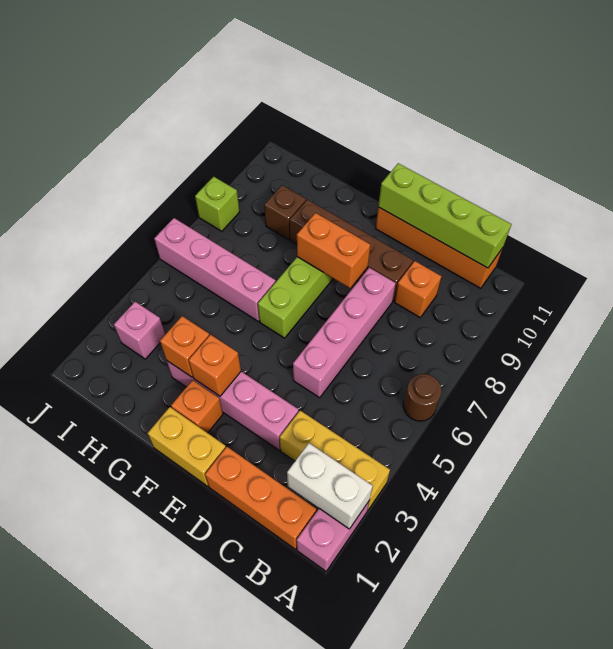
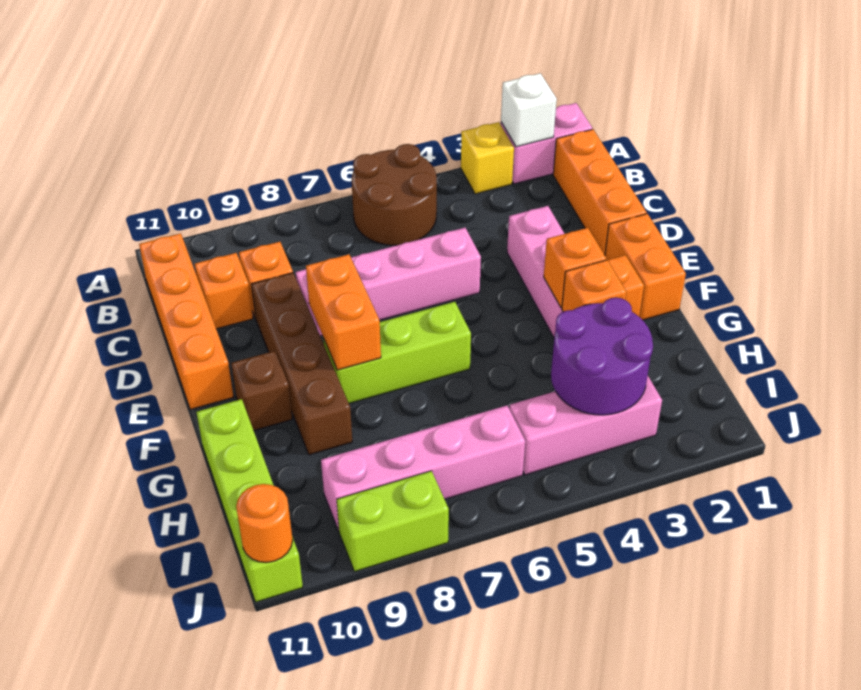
white brick A2:B2 level 2 -> white brick A2 level 2
yellow brick A3:C3 level 1 -> yellow brick A3 level 1
brown round brick A6 level 1 -> brown round brick A5:B6 level 1
lime brick B11:E11 level 2 -> lime brick G11:J11 level 1
none -> orange brick C10 level 1
yellow brick E1:F1 level 1 -> orange brick E1:F1 level 1
pink brick G6:J6 level 1 -> pink brick I6:I9 level 1
none -> purple round brick H3:I4 level 2
brown brick H9 level 1 -> brown brick F10 level 1
pink brick I3 level 1 -> pink brick I3:I5 level 1
lime brick J8 level 1 -> lime brick J8:J9 level 1
none -> orange round brick J11 level 2

